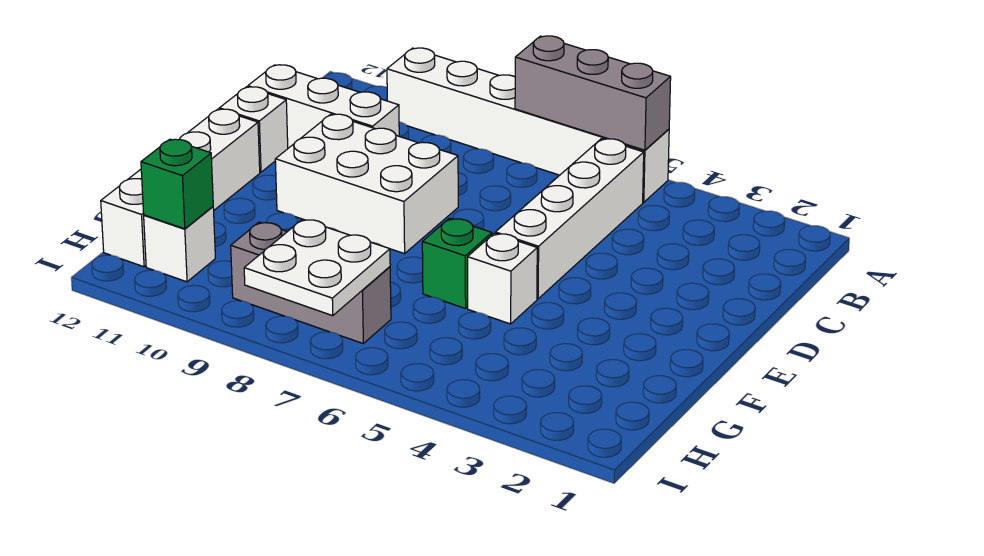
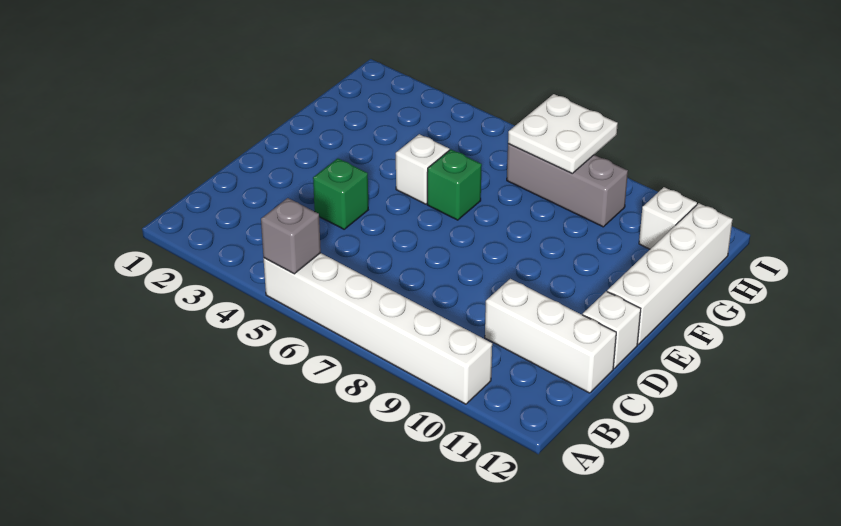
grey brick A5:A7 level 2 -> grey brick A5 level 2
white brick B5:E5 level 1 -> none
white brick D8:E10 level 1 -> none
green brick H11 level 2 -> green brick D4 level 1

